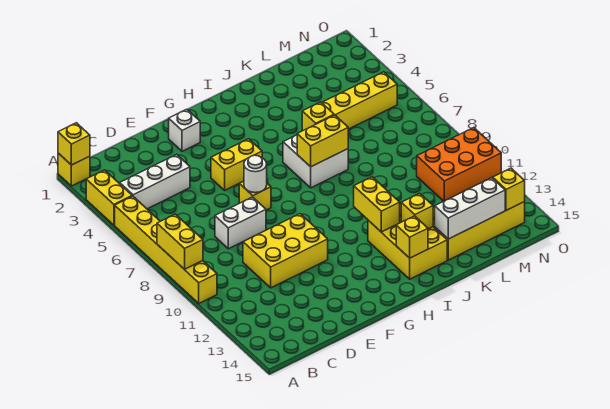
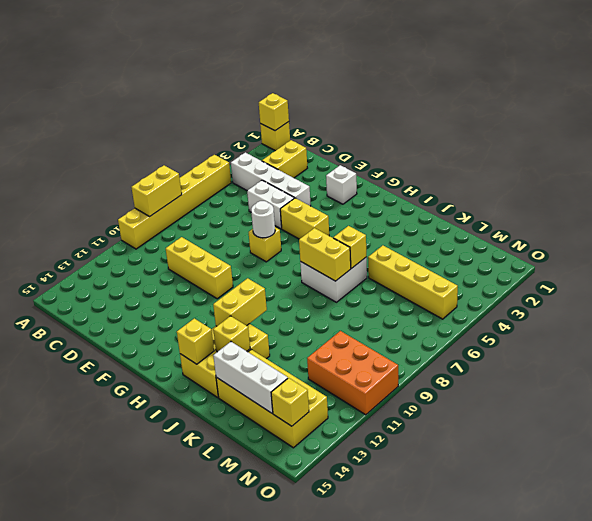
yellow brick A3:A4 level 1 -> yellow brick C2:C3 level 1
white brick B4:D4 level 1 -> white brick B4:E4 level 1
white brick D8:E8 level 1 -> white brick D5:E5 level 1
yellow brick D10:F11 level 1 -> yellow brick D10:F10 level 1

